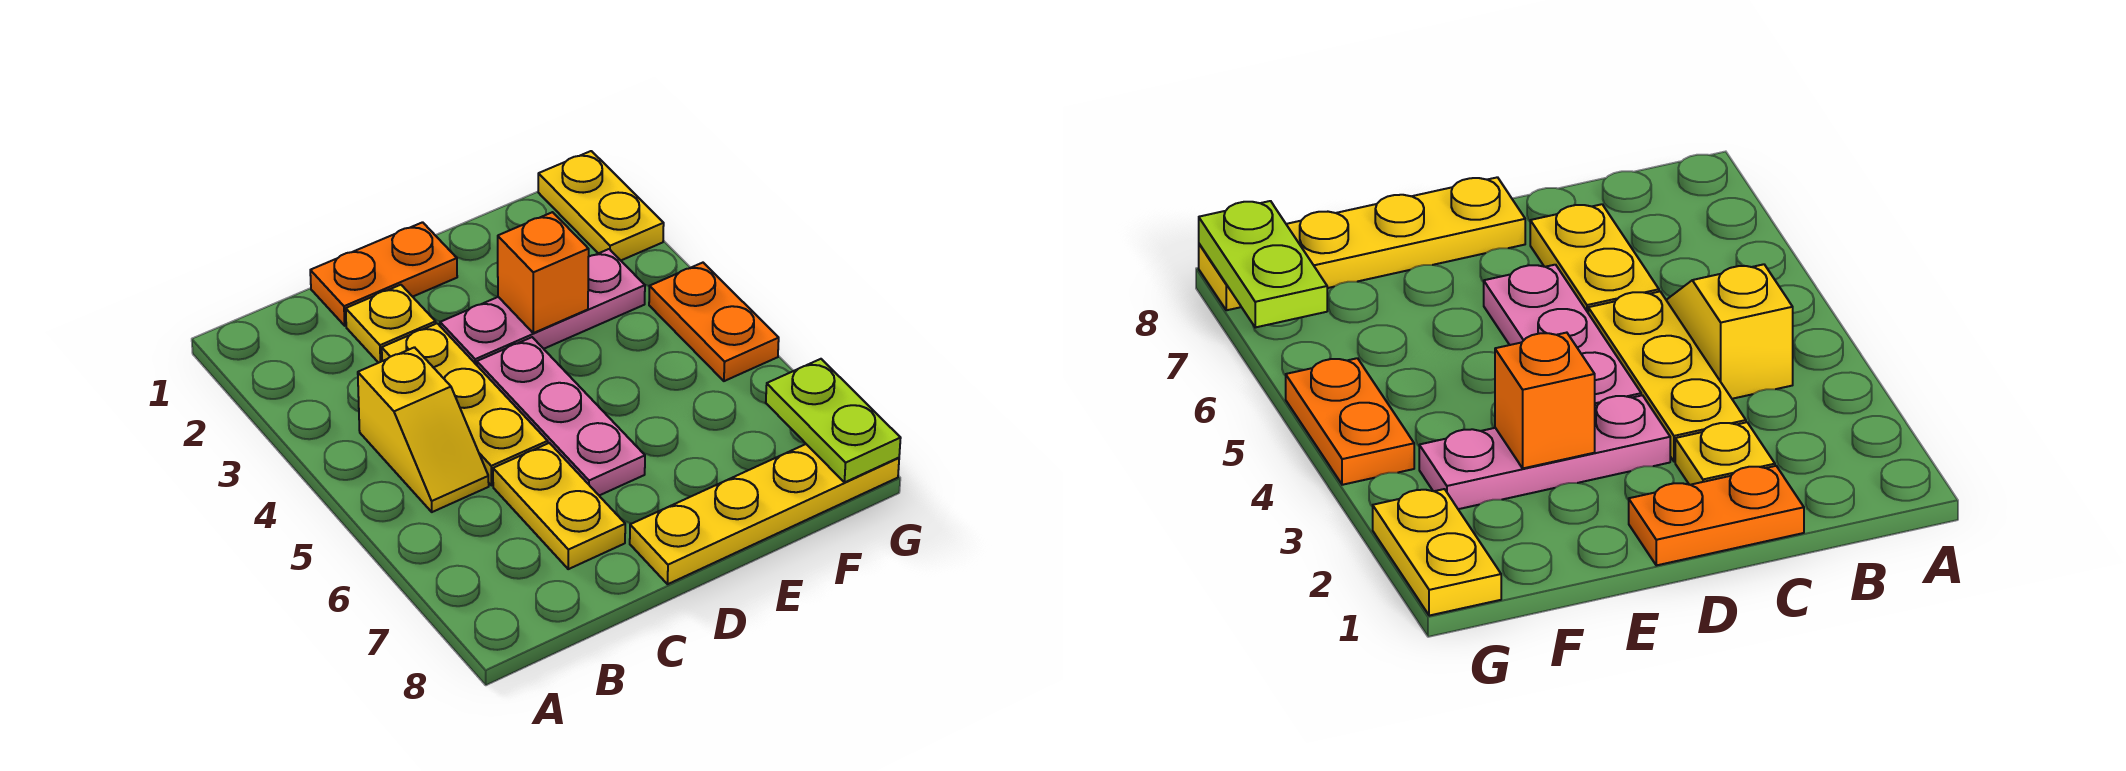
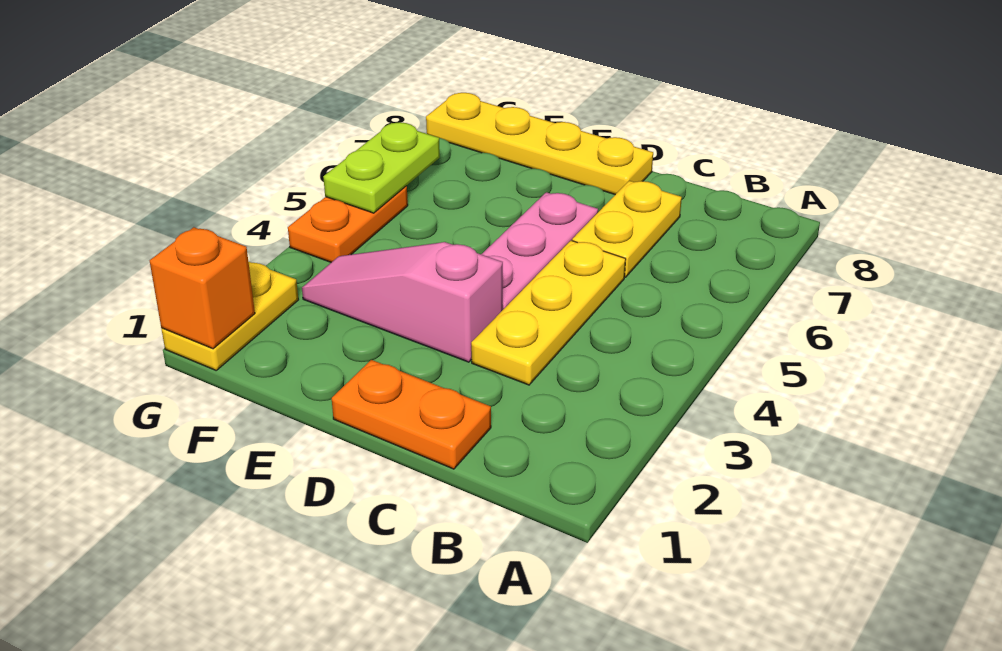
yellow slope B4:B5 level 1 top 4 -> none
yellow plate C2 level 1 -> none
pink plate D3:F3 level 1 -> pink slope D3:F3 level 1 top D
orange brick E3 level 2 -> orange brick G1 level 2
lime plate G7:G8 level 2 -> lime plate G5:G6 level 2

